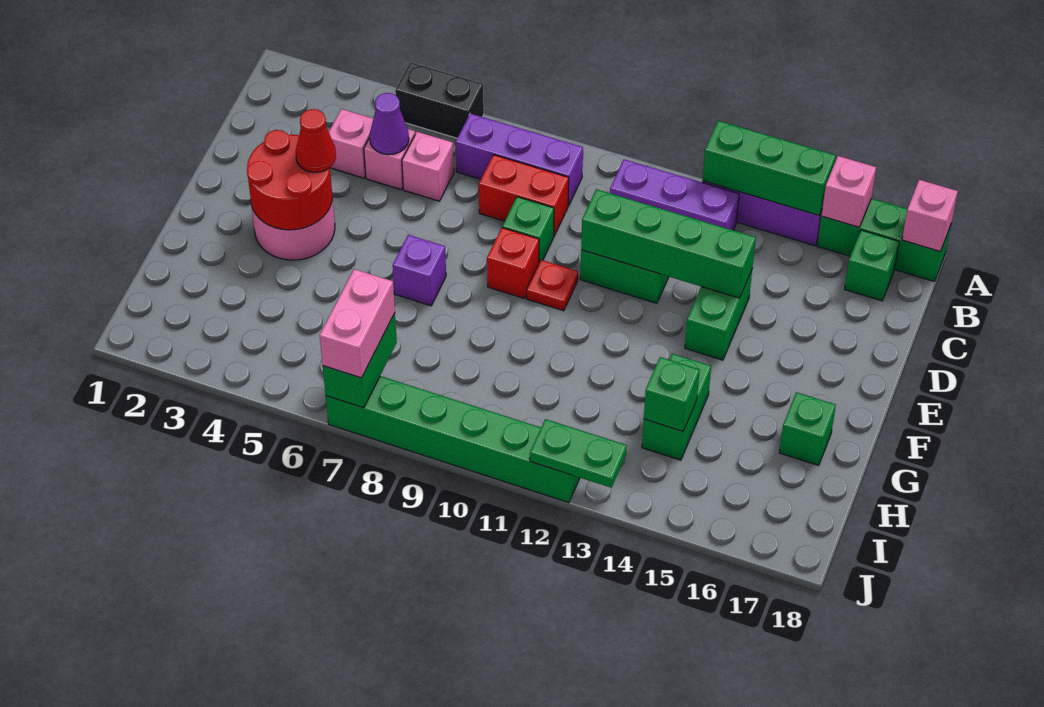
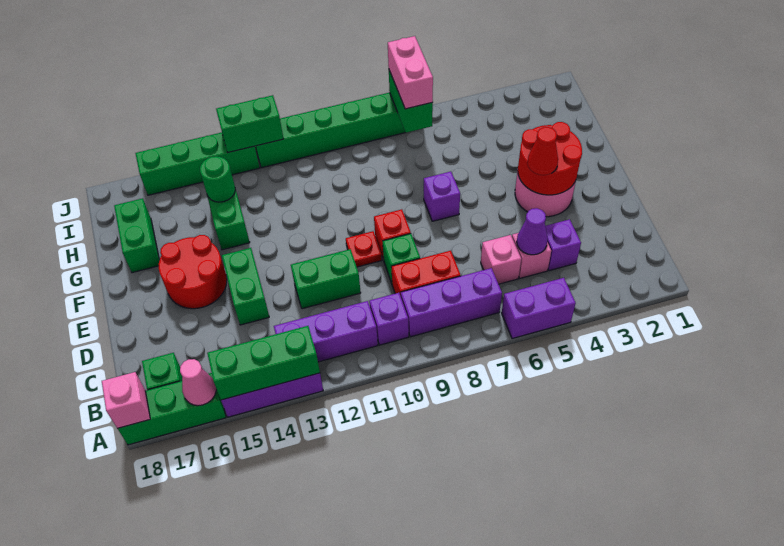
black brick A5:A6 level 1 -> purple brick A5:A6 level 1
pink brick A16 level 2 -> pink cone A16 level 2
none -> purple brick B10 level 1
pink brick C4 level 1 -> purple brick C4 level 1
green brick D11:D14 level 2 -> green brick J13:J16 level 1
none -> red round brick E15:F16 level 1
green brick G17 level 1 -> green brick G17:H17 level 1
green brick H14 level 2 -> green round brick H14 level 2
green plate J12:J13 level 2 -> green brick J12:J13 level 2

